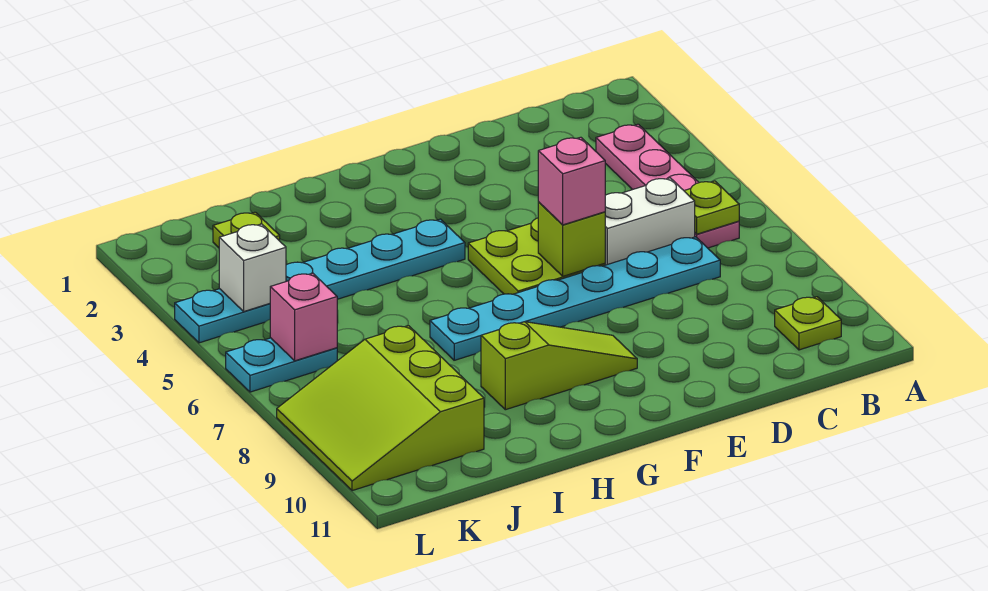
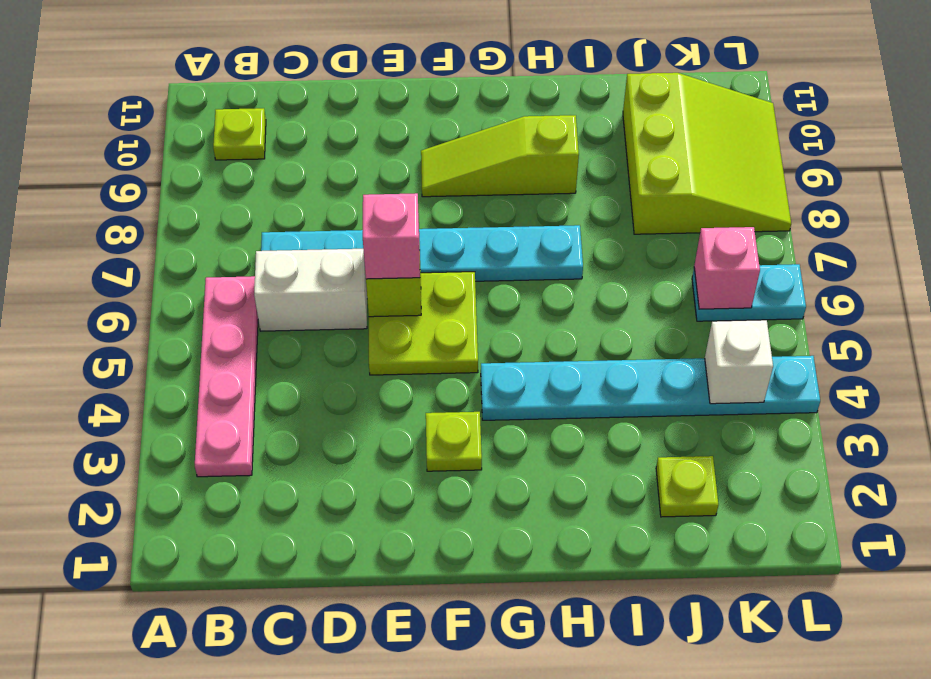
lime plate B6 level 2 -> lime plate F3 level 1

